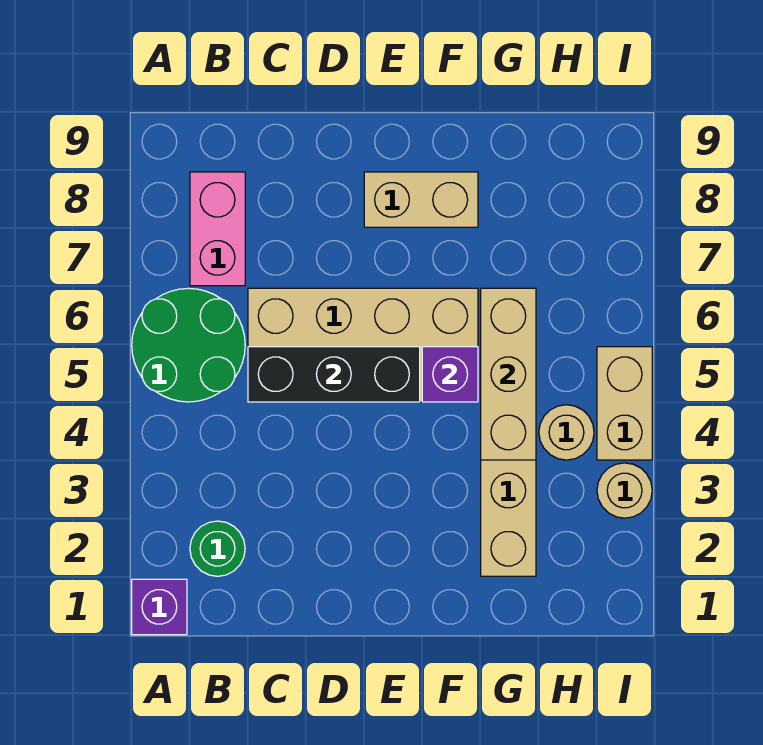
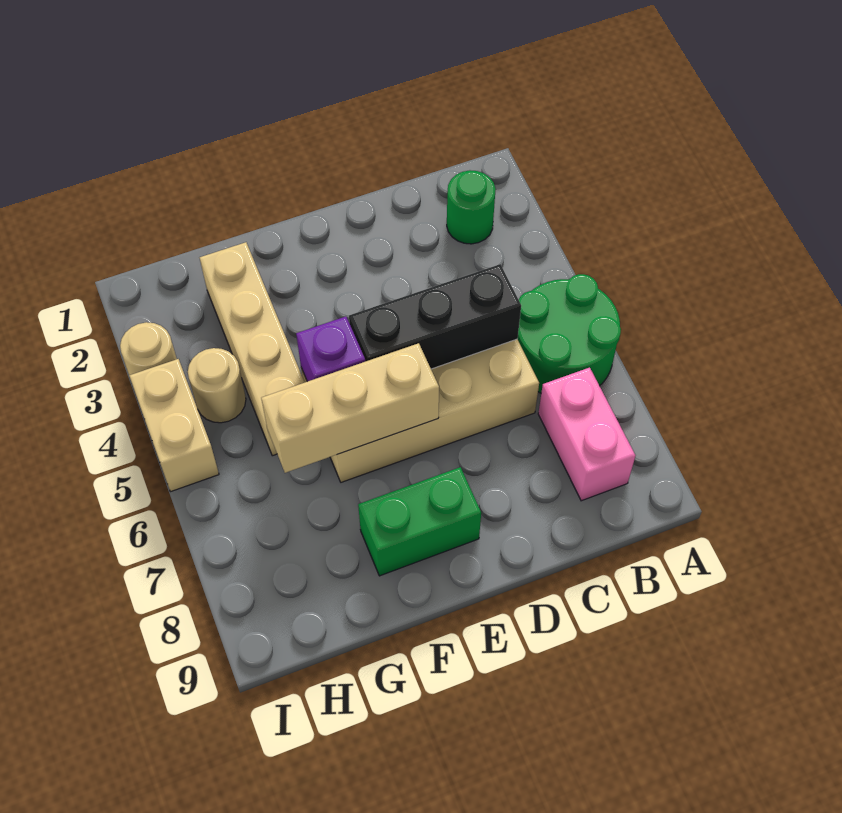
purple brick A1 level 1 -> none
tan brick E8:F8 level 1 -> green brick E8:F8 level 1
tan brick G4:G6 level 2 -> tan brick E6:G6 level 2

